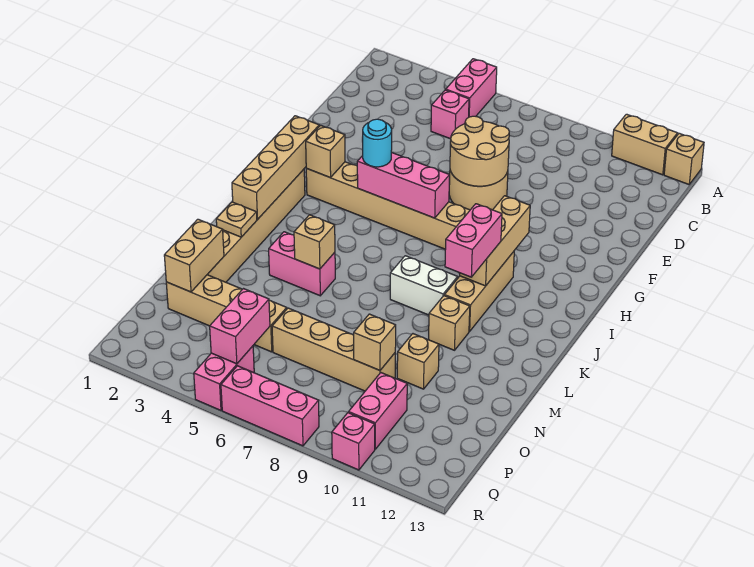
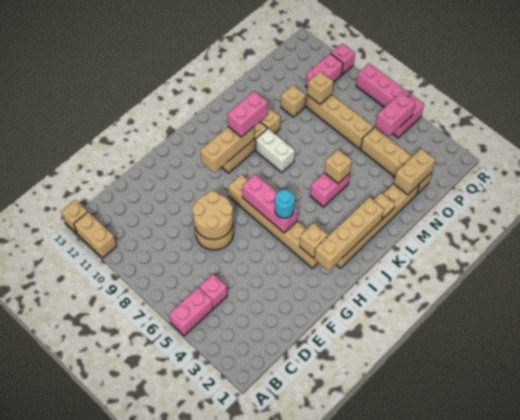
pink brick L4:L5 level 1 -> pink brick K5:L5 level 1

